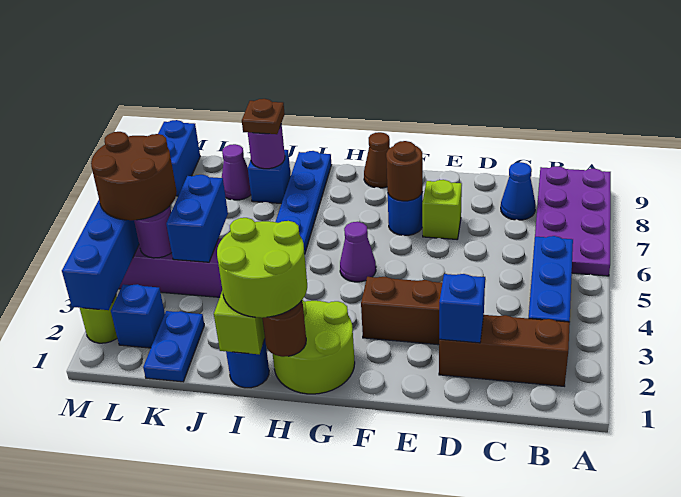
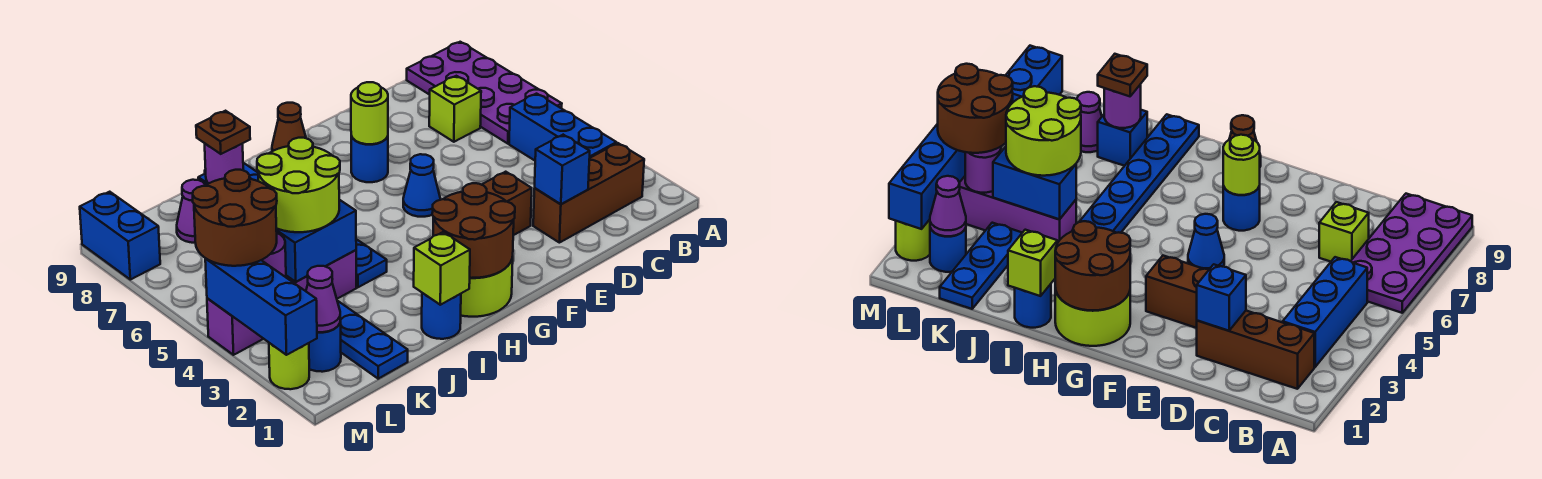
blue cone C8 level 1 -> blue cone F5 level 1
lime brick E7 level 1 -> lime brick C7 level 1
brown round brick F7 level 2 -> lime round brick F7 level 2
purple cone G5 level 1 -> purple cone L2 level 2
brown round brick H1 level 2 -> brown round brick G1:H2 level 2
lime round brick H1:I2 level 3 -> lime round brick J4:K5 level 3
blue plate K1:K2 level 1 -> blue plate K1:K3 level 1
blue brick K4:K5 level 2 -> blue brick J4:K4 level 2
blue brick L2 level 1 -> blue round brick L2 level 1

